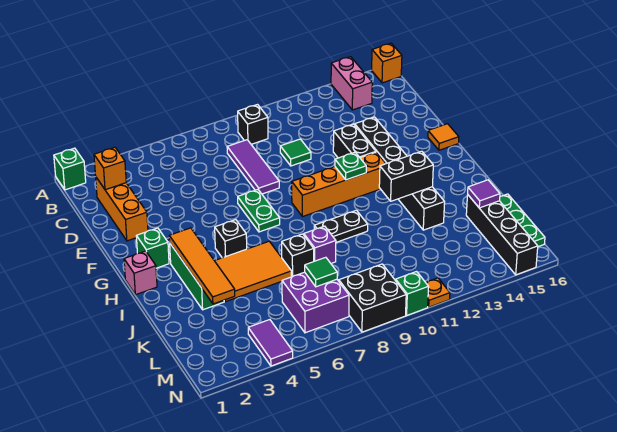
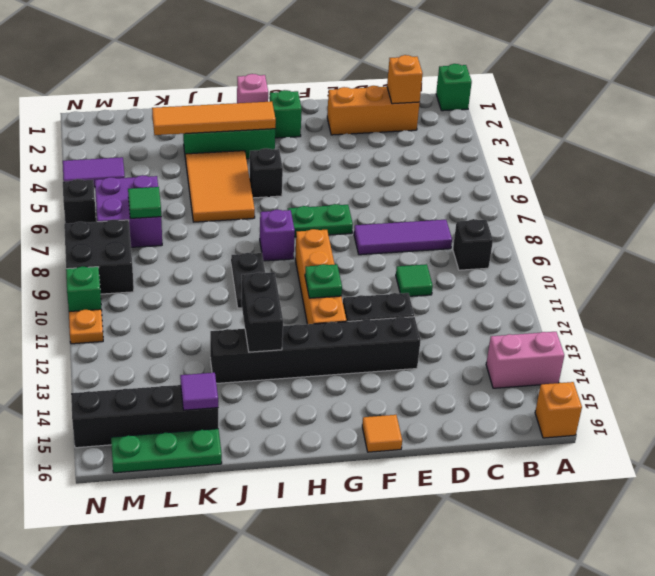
black brick J7 level 1 -> black brick N6 level 1
purple brick J8 level 1 -> purple brick H8 level 1

